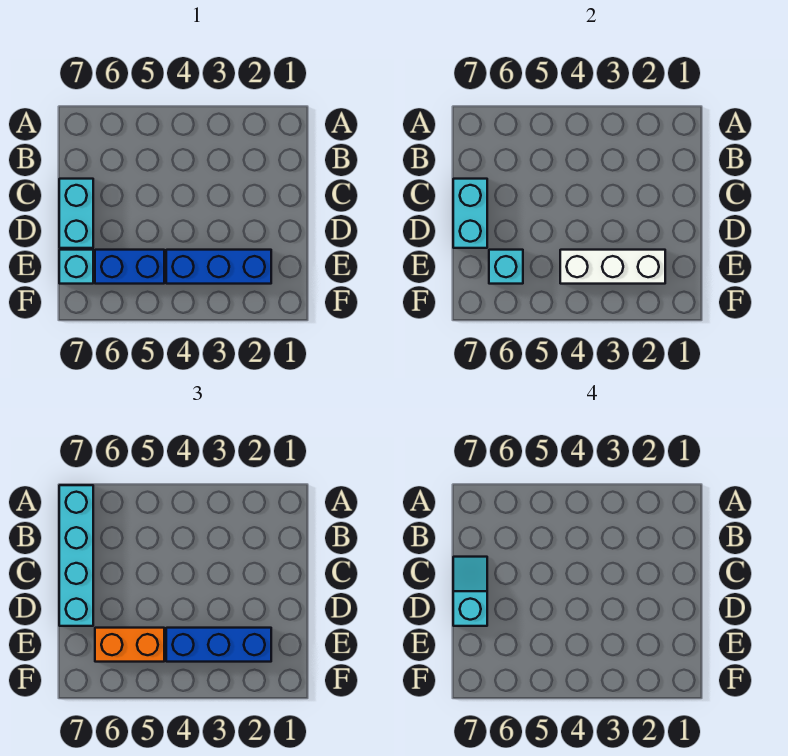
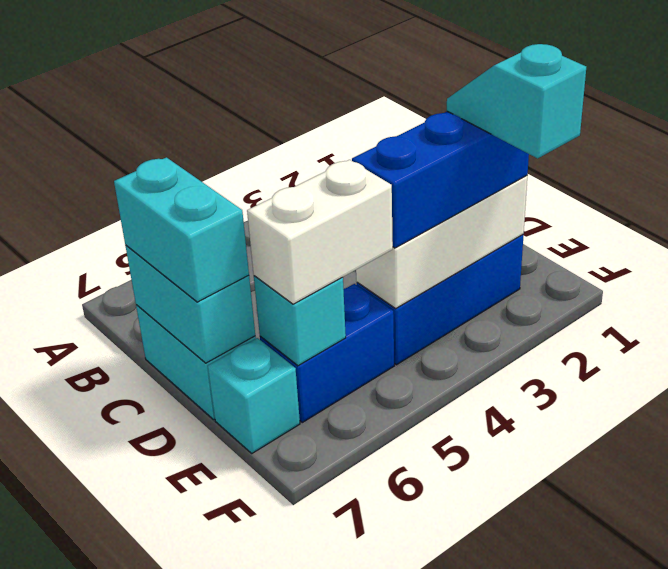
cyan brick A7:D7 level 3 -> cyan brick C7:D7 level 3
cyan slope C7:D7 level 4 top D -> cyan slope E2:F2 level 4 top F
orange brick E5:E6 level 3 -> white brick E5:E6 level 3

